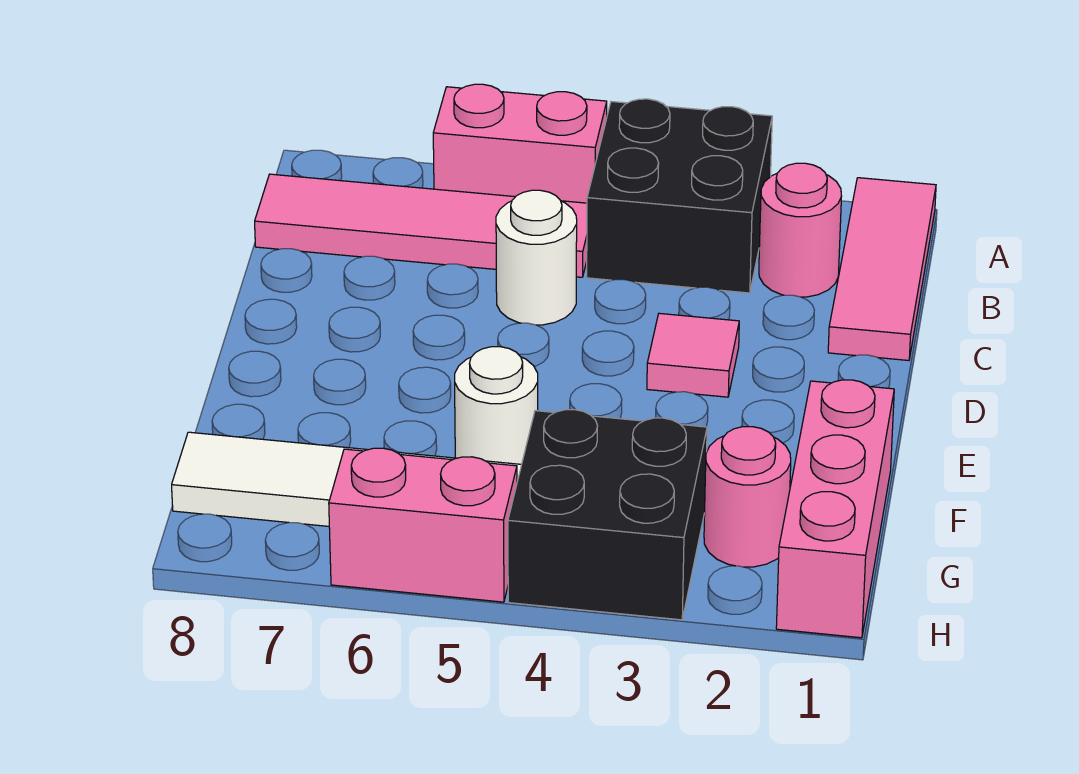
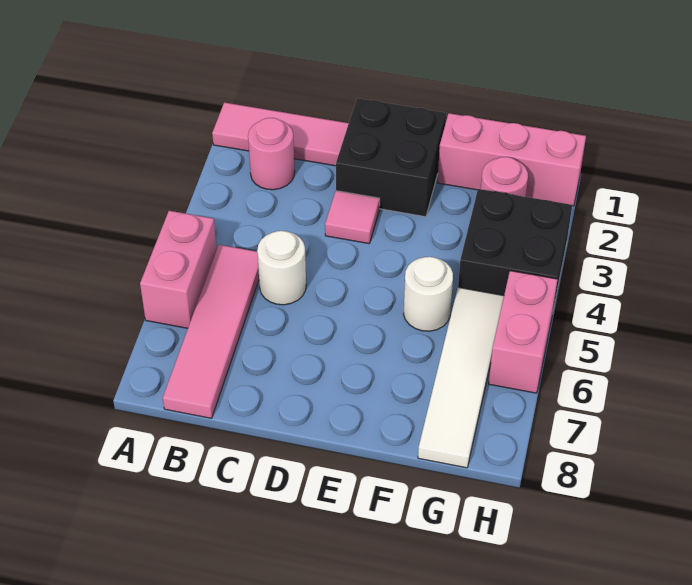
black brick A3:B4 level 1 -> black brick D1:E2 level 1

